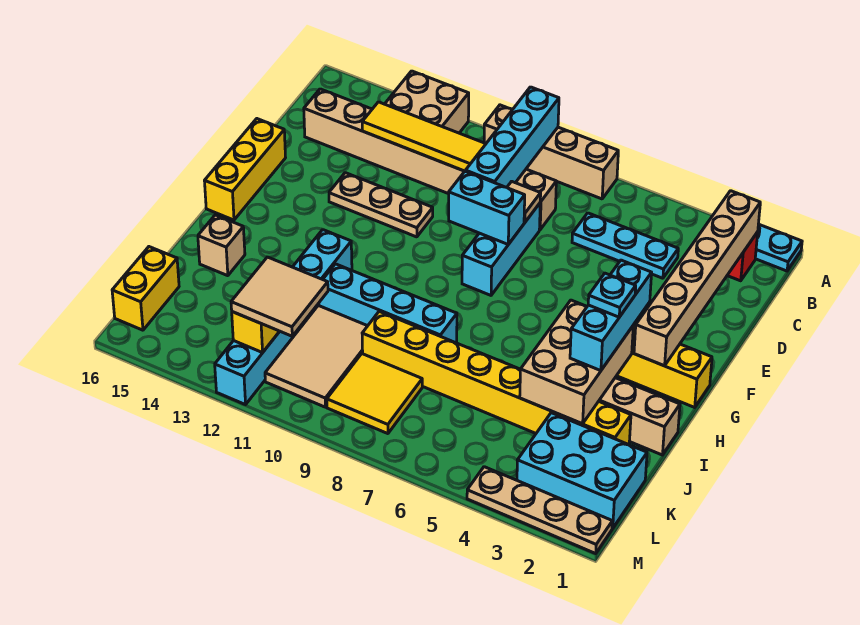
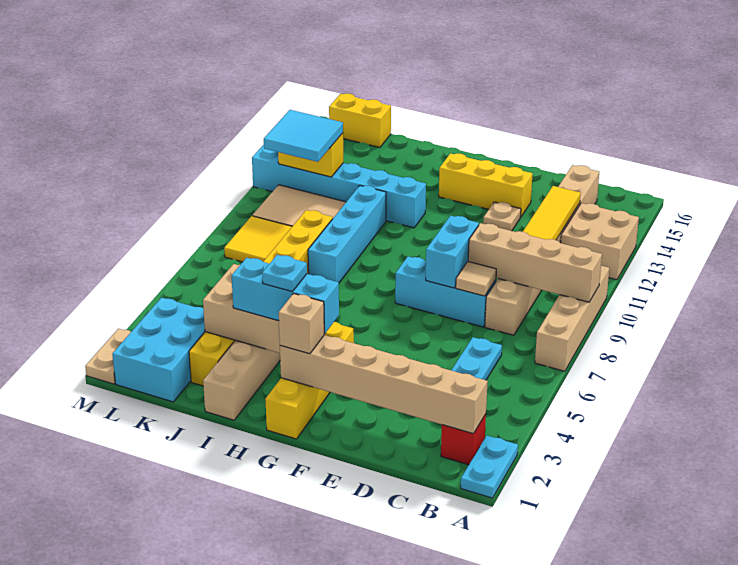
cyan brick A9:D9 level 2 -> tan brick A9:D9 level 2
tan plate E11:E13 level 1 -> tan plate E13 level 1
yellow brick E16:G16 level 1 -> yellow brick E14:G14 level 1
tan brick I15 level 1 -> tan brick G2 level 3
tan tile K11:L12 level 3 -> cyan tile K11:L12 level 3
tan plate M1:M4 level 1 -> tan plate M1:M2 level 1

